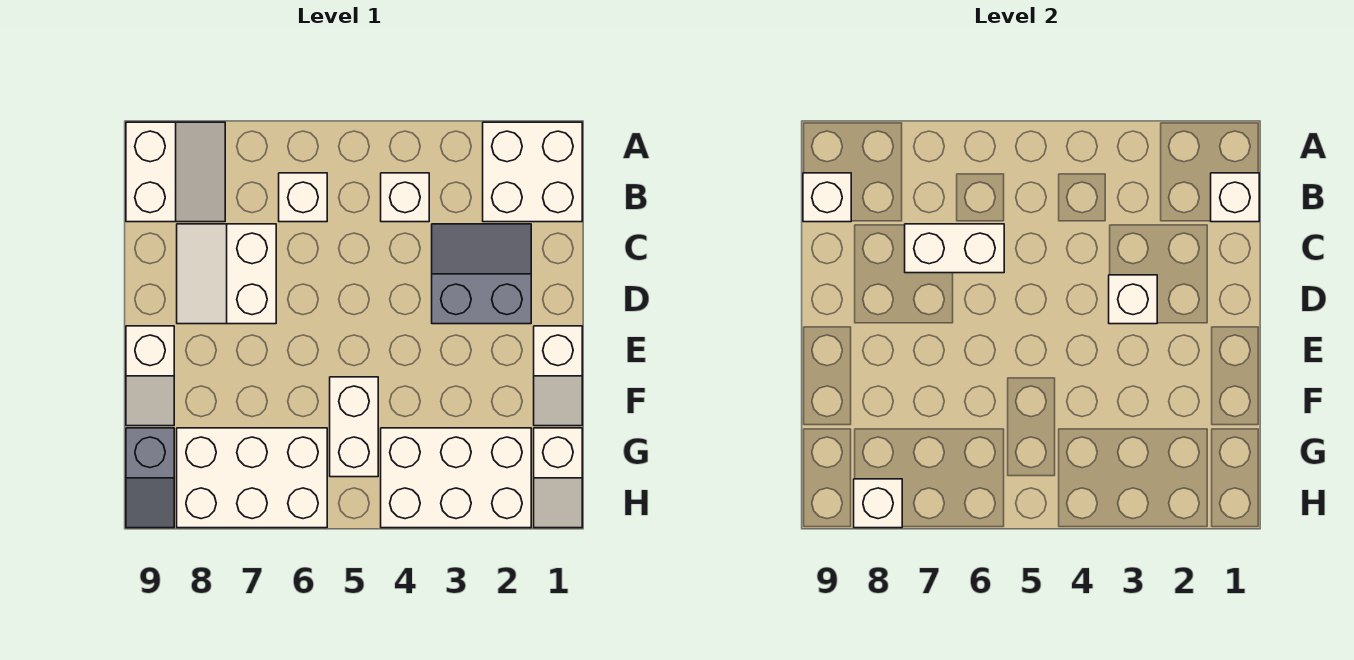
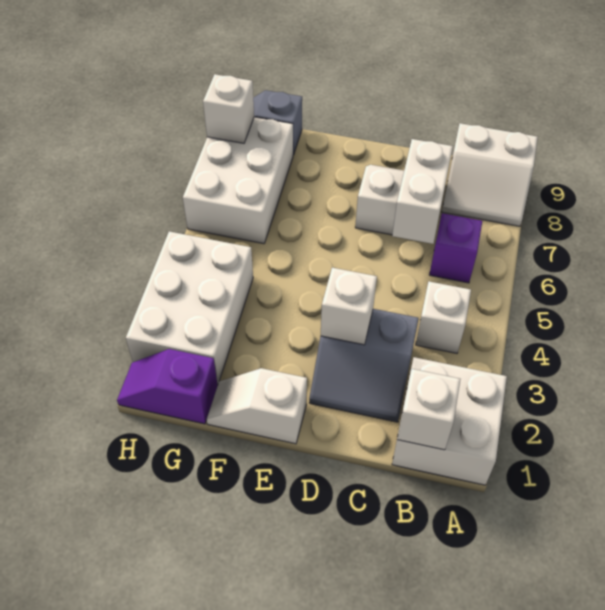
white brick B6 level 1 -> purple brick B6 level 1
white brick B9 level 2 -> none
grey slope C2:D3 level 1 top D -> grey slope C2:D3 level 1 top 3
white slope E9:F9 level 1 top E -> none
white brick F5:G5 level 1 -> none
white slope G1:H1 level 1 top G -> purple slope G1:H1 level 1 top G

